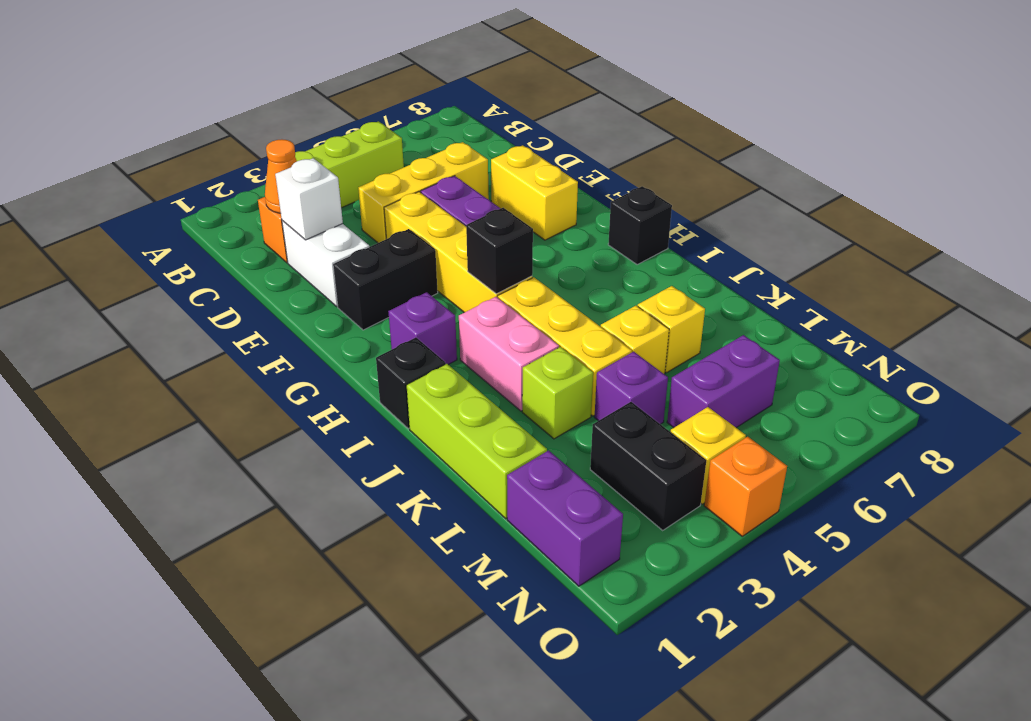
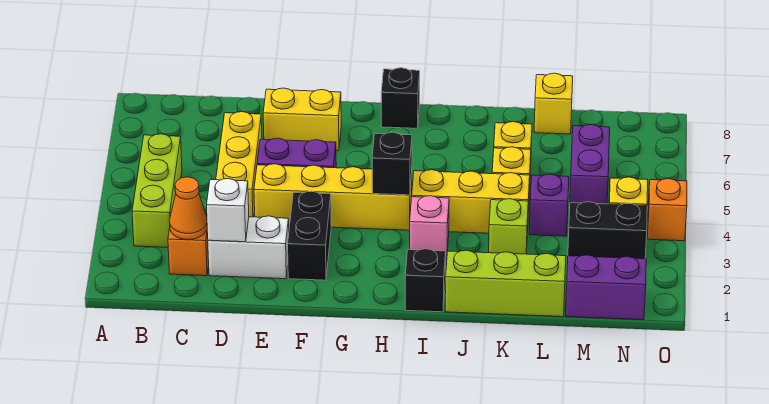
purple brick H2 level 1 -> none
pink brick I3:J3 level 1 -> pink brick I3 level 1
none -> yellow brick L8 level 1

